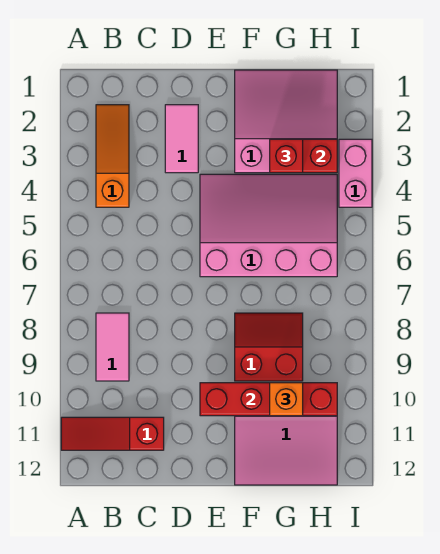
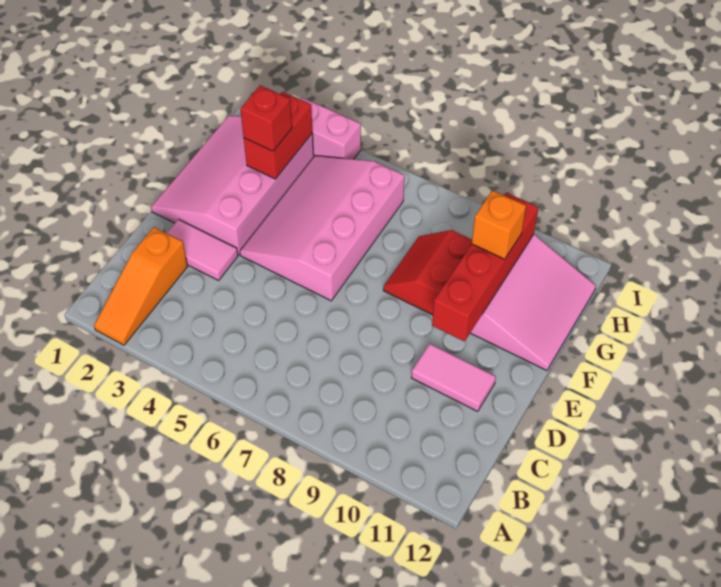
red slope A11:C11 level 1 top C -> none
orange slope B2:B4 level 1 top 4 -> orange slope A2:C2 level 1 top C
pink tile B8:B9 level 1 -> pink tile D10:D11 level 1
pink slope F1:H3 level 1 top 3 -> pink slope E1:H3 level 1 top 3

